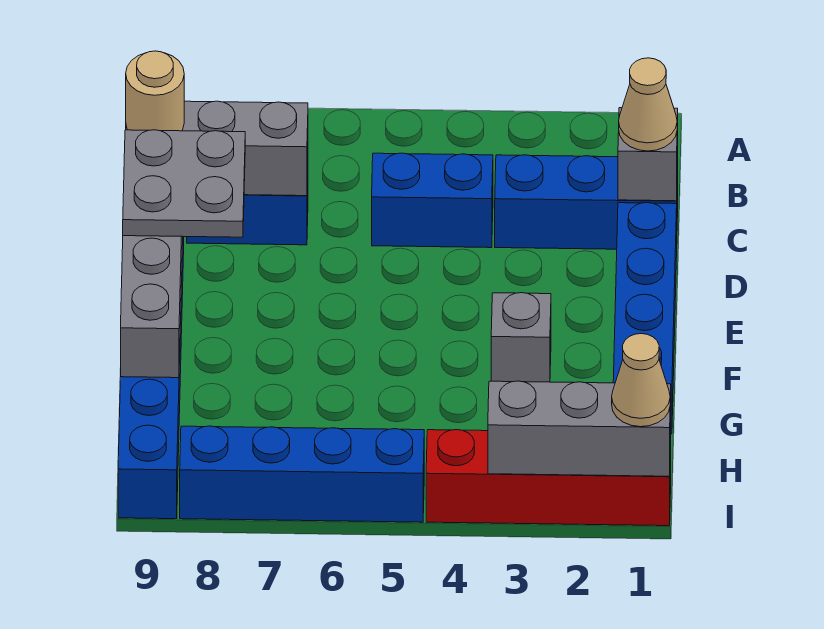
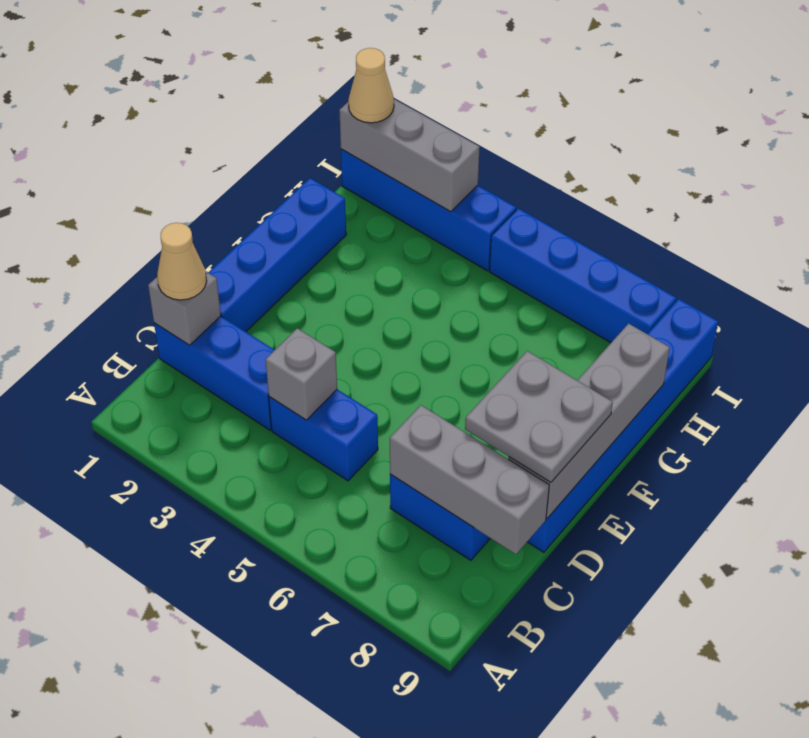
tan round brick C9 level 3 -> none
grey brick F3 level 1 -> grey brick C4 level 2
red brick I1:I4 level 1 -> blue brick I1:I4 level 1

